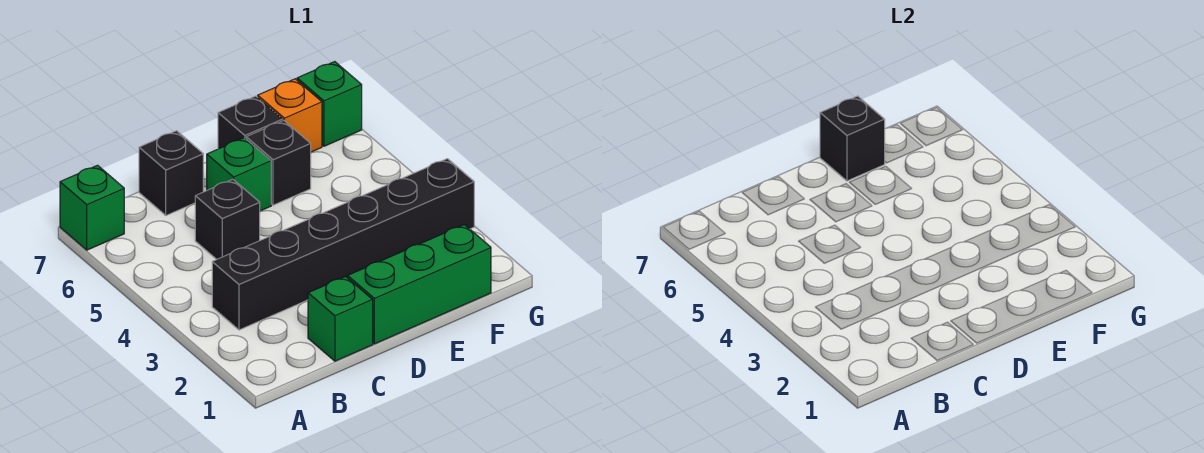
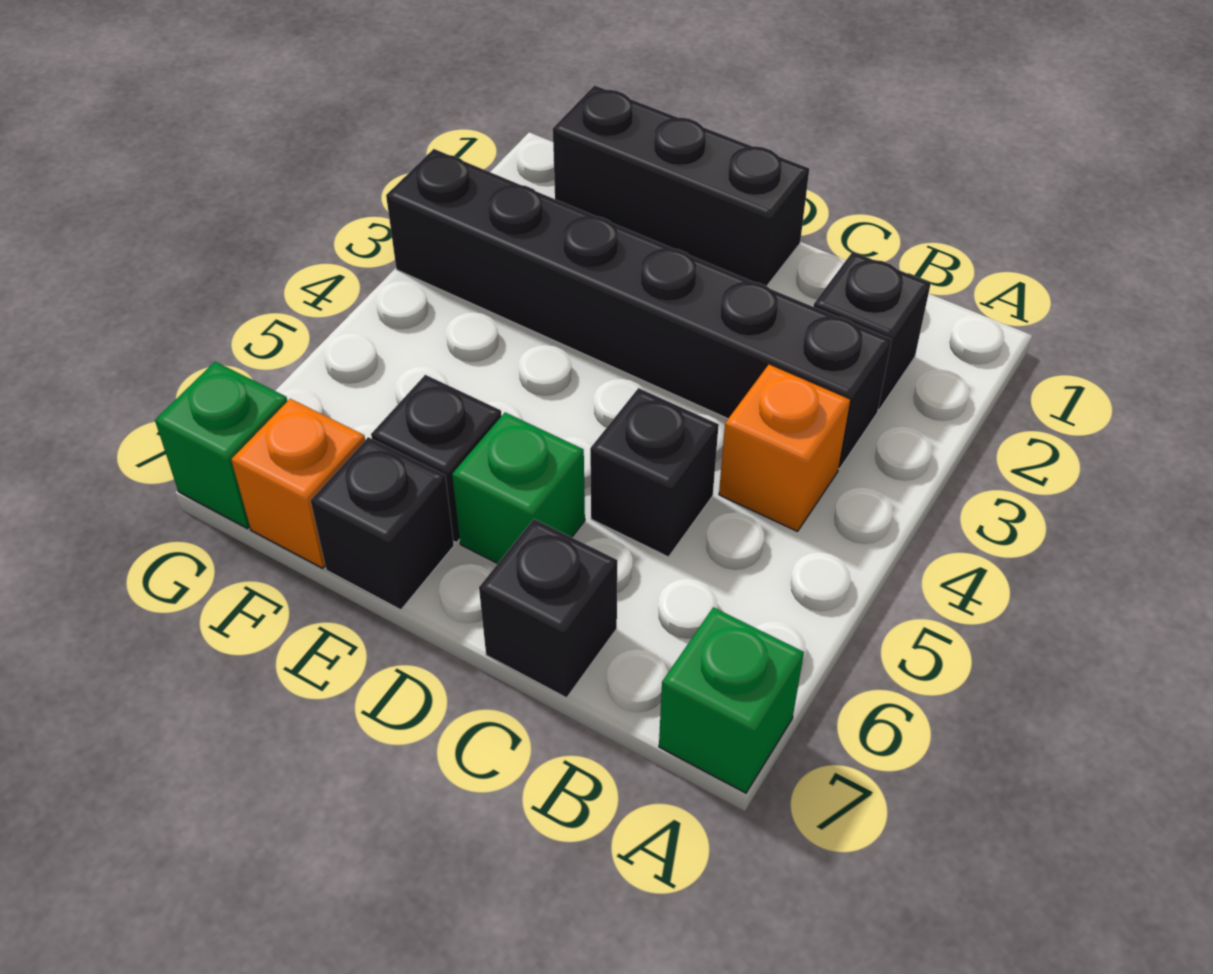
none -> orange brick B4 level 1
green brick C1 level 1 -> none
green brick D1:F1 level 1 -> black brick D1:F1 level 1
black brick E7 level 2 -> black brick B2 level 1

